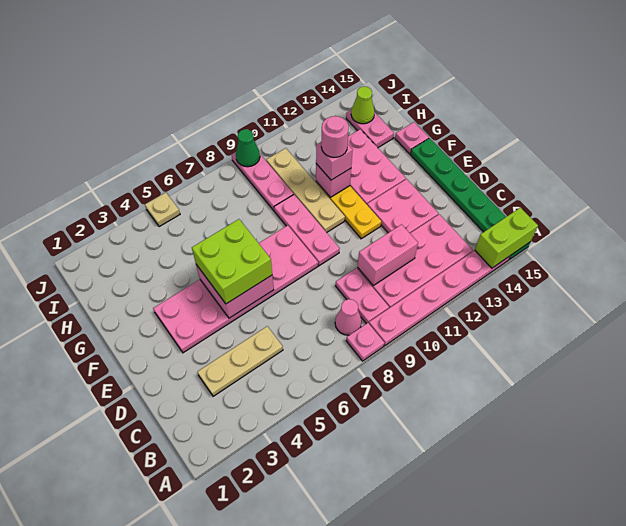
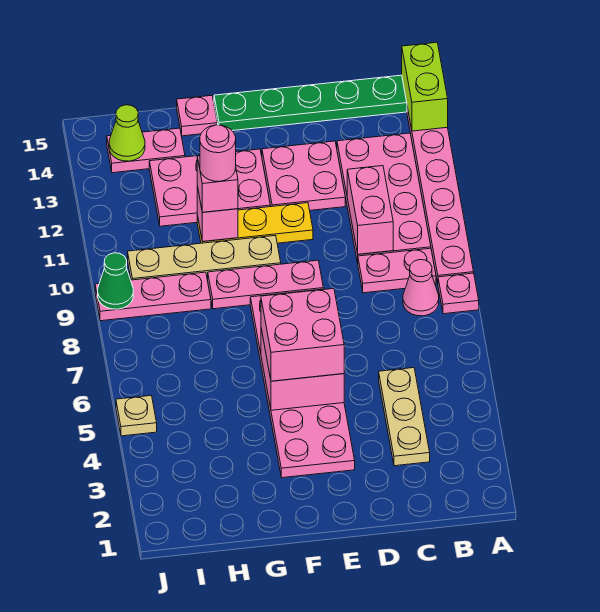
lime brick E5:F6 level 3 -> pink brick E5:F6 level 3

